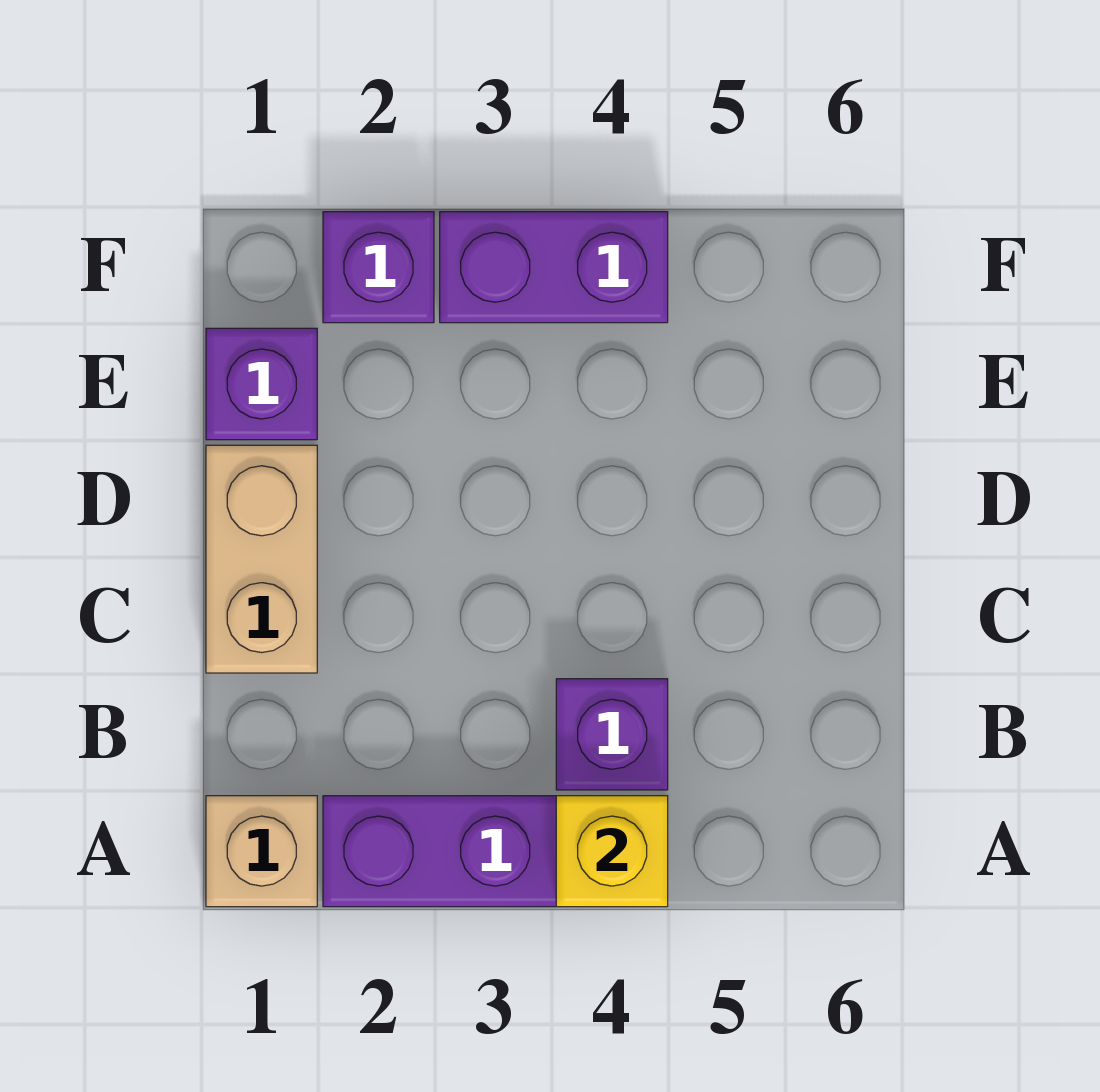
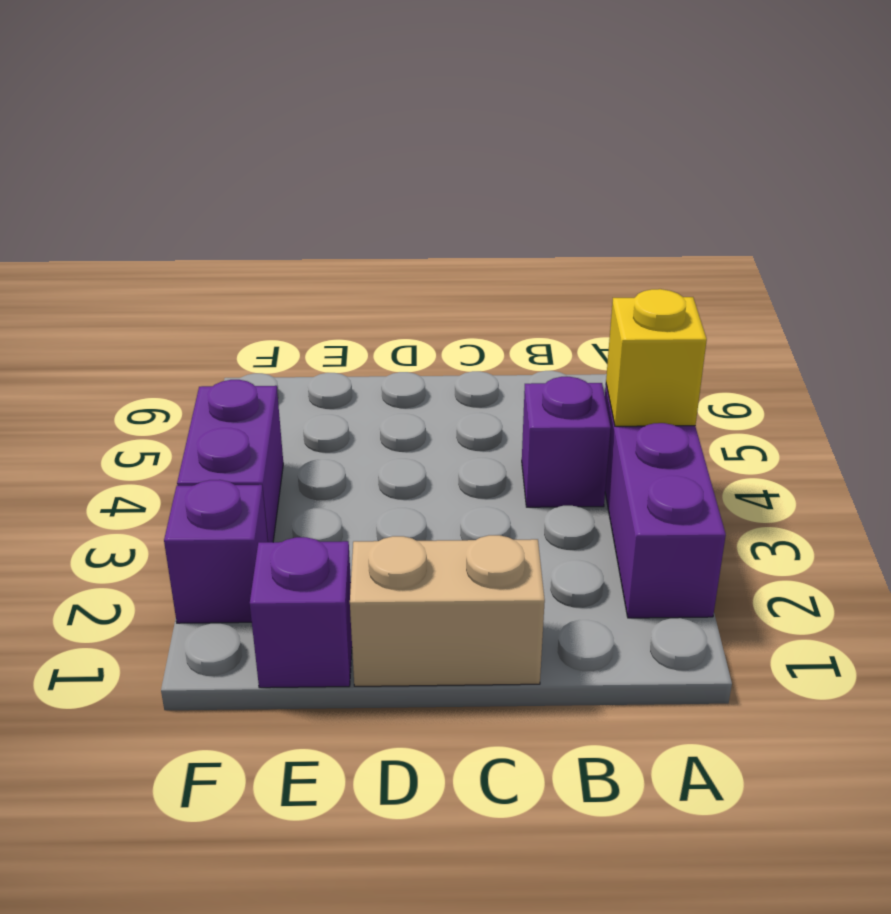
tan brick A1 level 1 -> none

